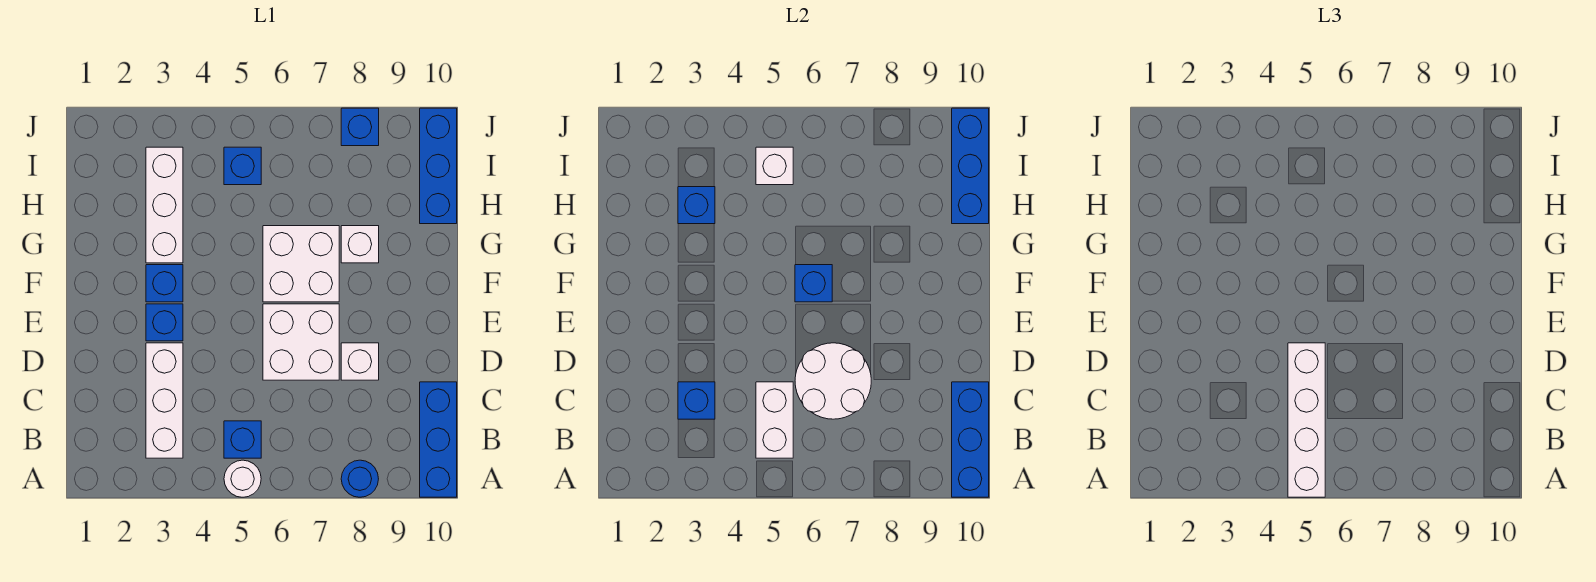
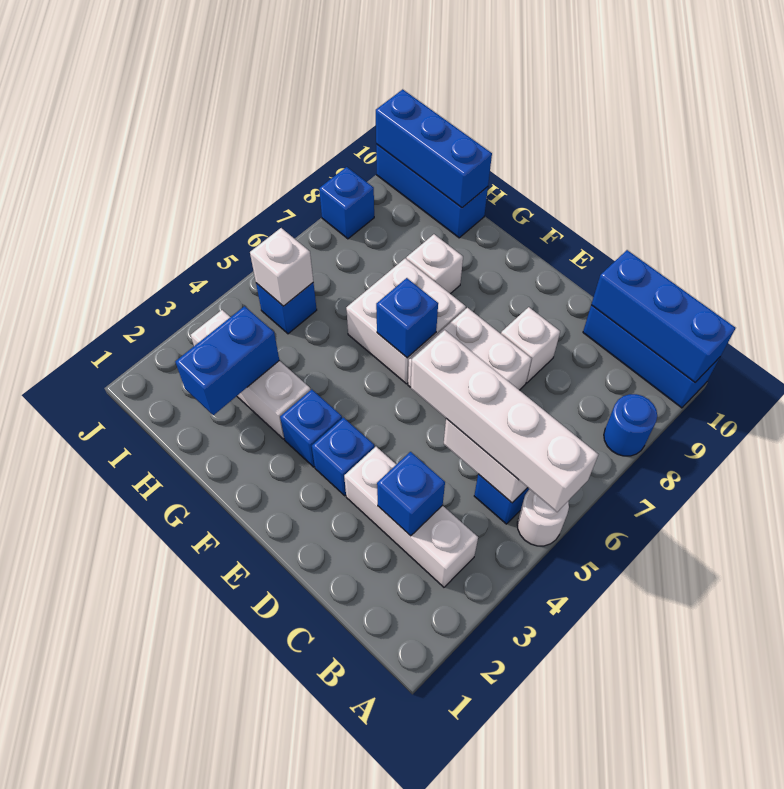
white round brick C6:D7 level 2 -> none
blue brick H3 level 2 -> blue brick H2:H3 level 2

